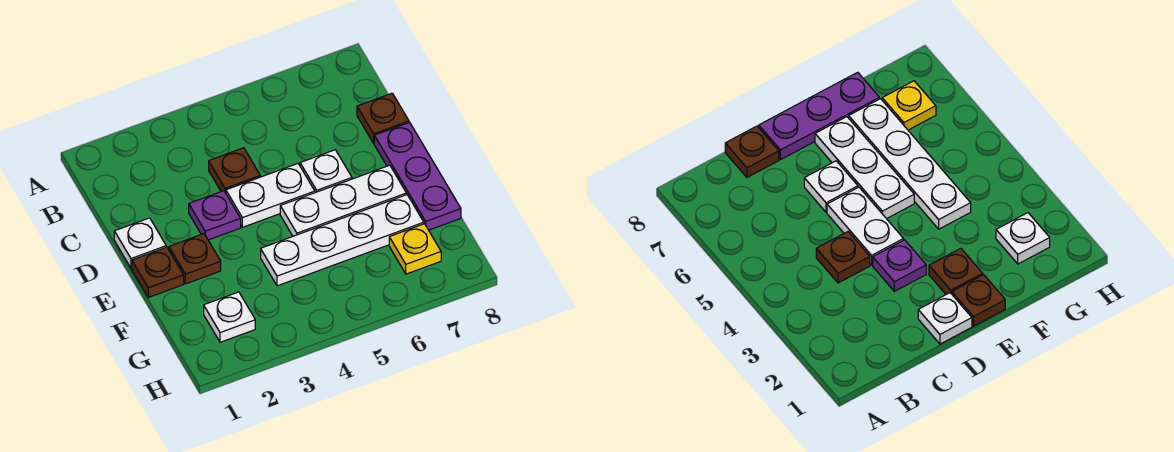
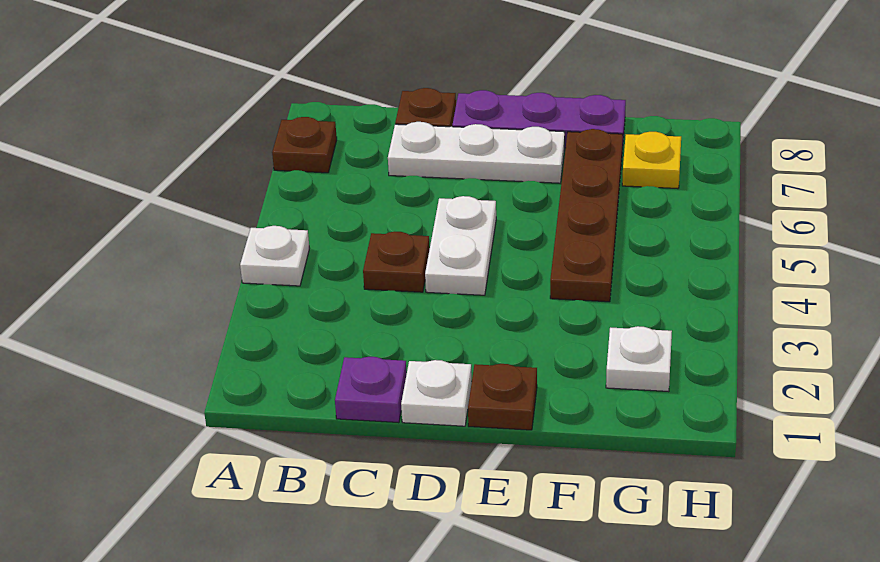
purple plate D3 level 1 -> purple plate C1 level 1
white plate D6 level 1 -> white plate A4 level 1
brown plate E2 level 1 -> brown plate A7 level 1
white plate E5:E7 level 1 -> white plate C7:E7 level 1
white plate F4:F7 level 1 -> brown plate F4:F7 level 1

